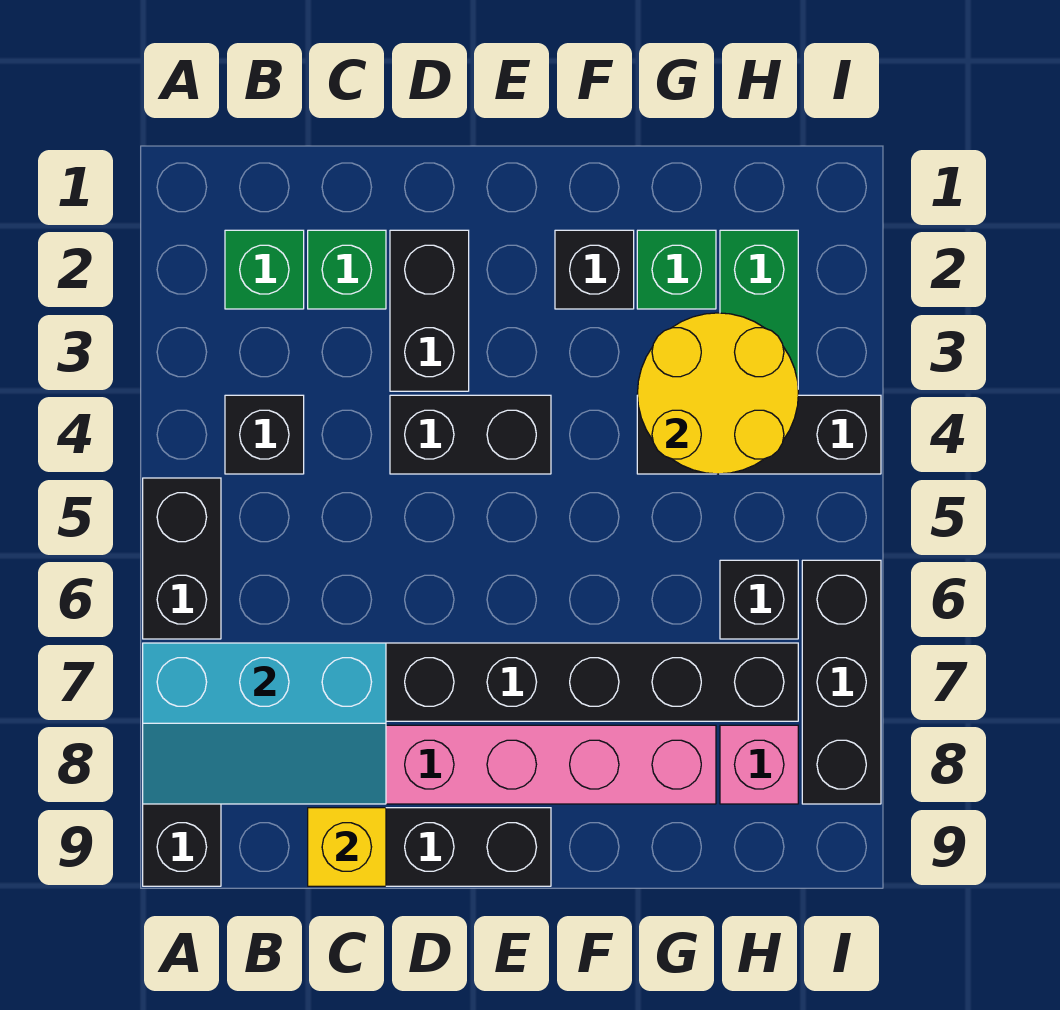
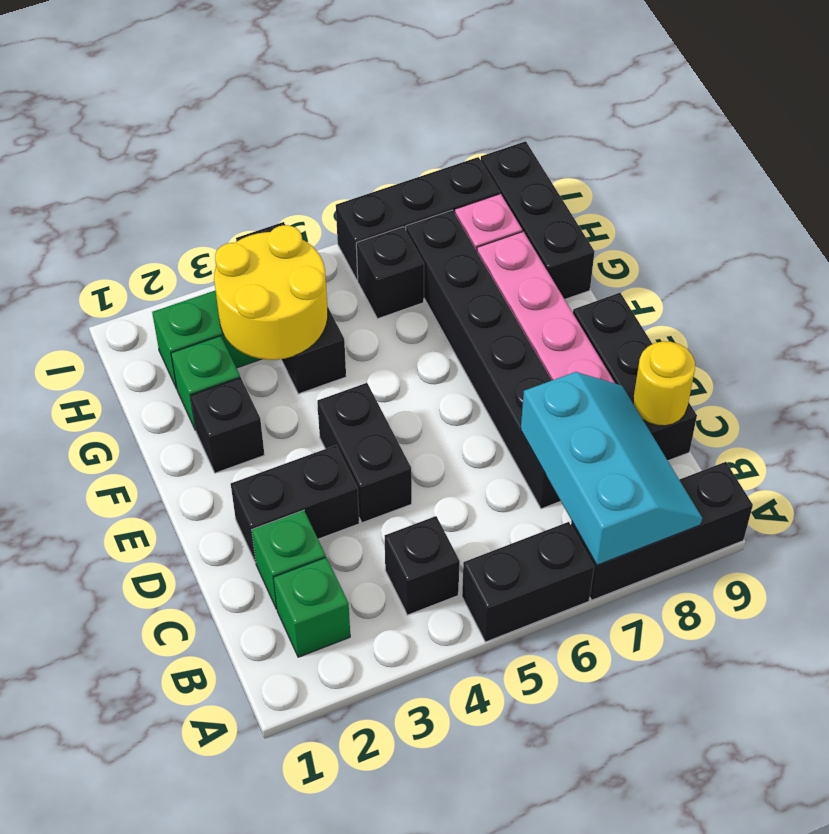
yellow brick C9 level 2 -> yellow round brick C9 level 2
none -> black brick G9:I9 level 1

